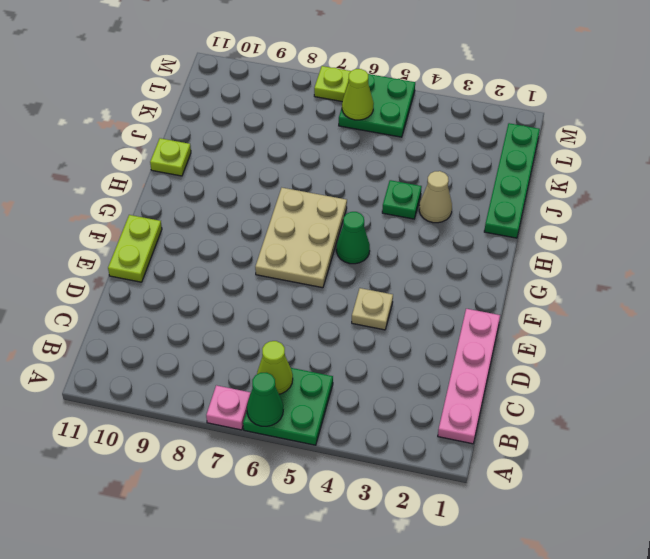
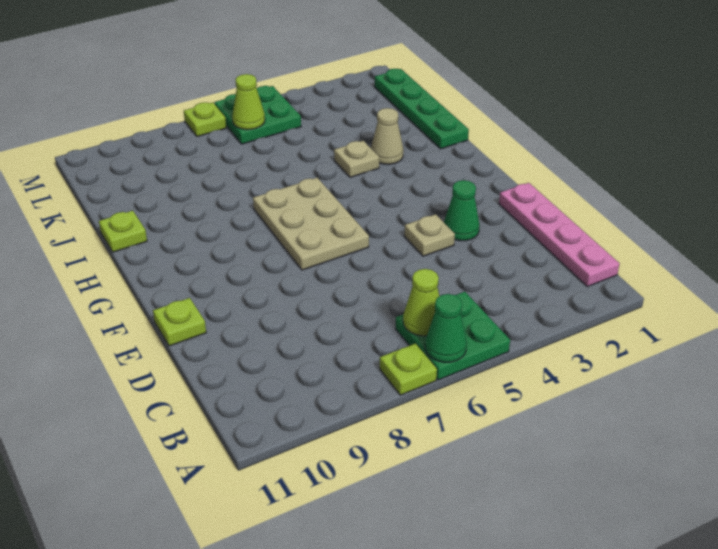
pink plate A7 level 1 -> lime plate A7 level 1
lime plate E11:F11 level 1 -> lime plate E11 level 1
green cone G5 level 1 -> green cone E3 level 1
green plate I4 level 1 -> tan plate I4 level 1

